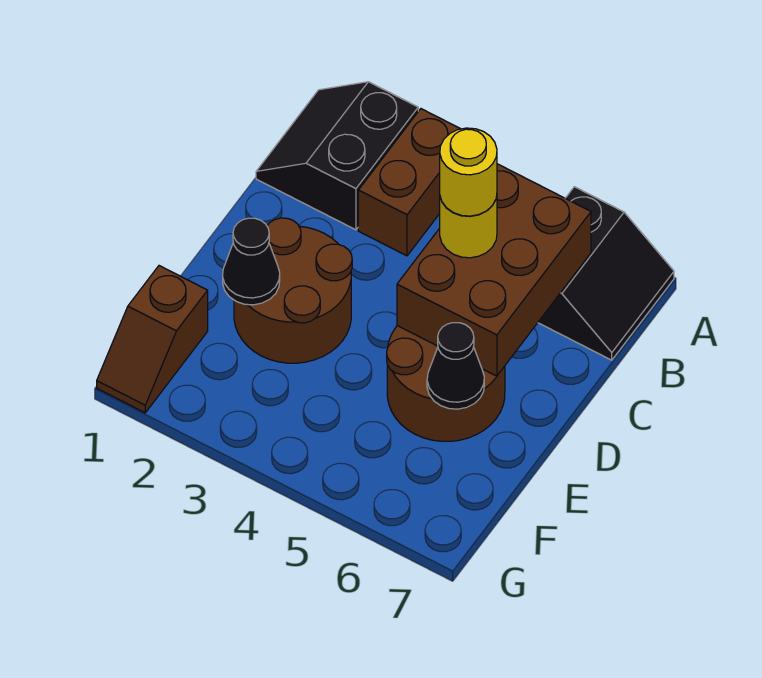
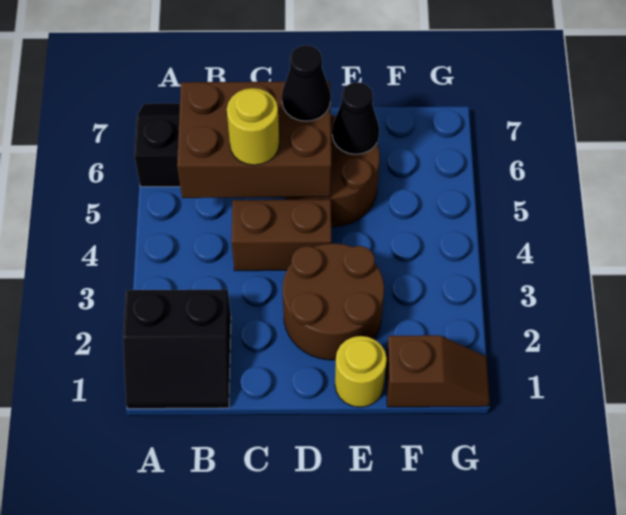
brown brick A3:B3 level 1 -> brown brick C4:D4 level 1
yellow round brick C5 level 4 -> yellow round brick E1 level 1
black cone E2 level 2 -> black cone D6 level 3

